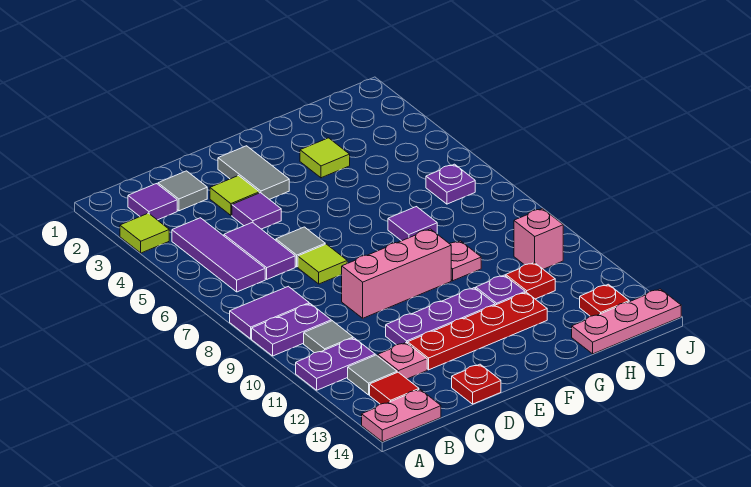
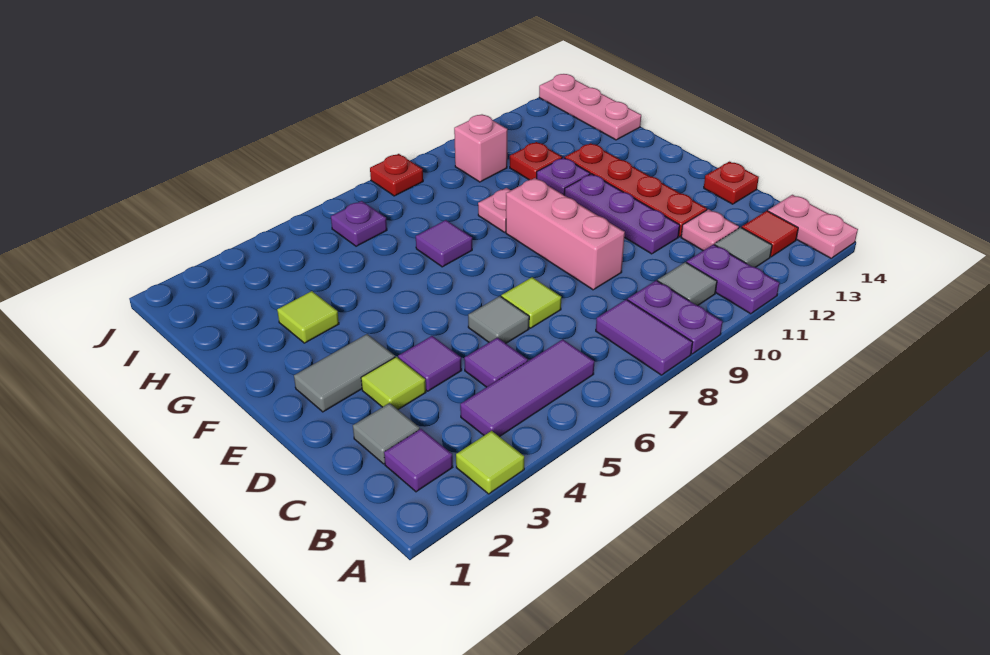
purple tile C5:C6 level 1 -> purple tile C5 level 1
red plate I13 level 1 -> red plate J8 level 1

